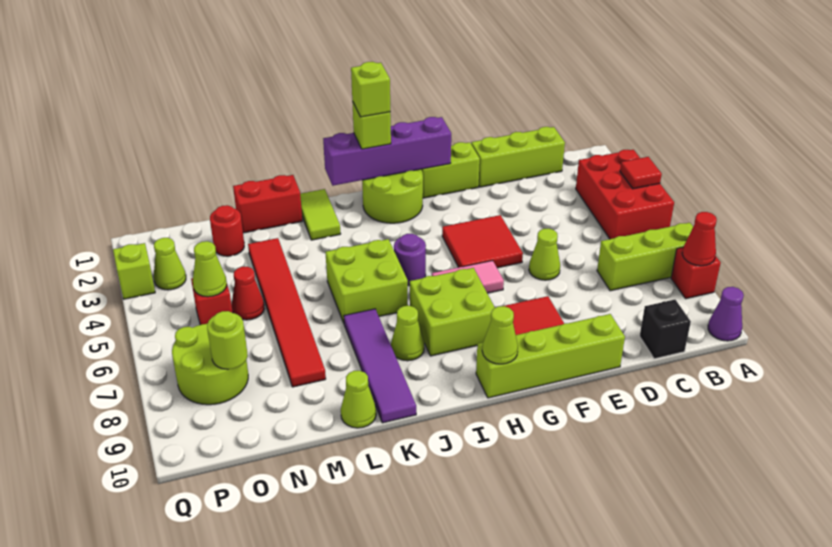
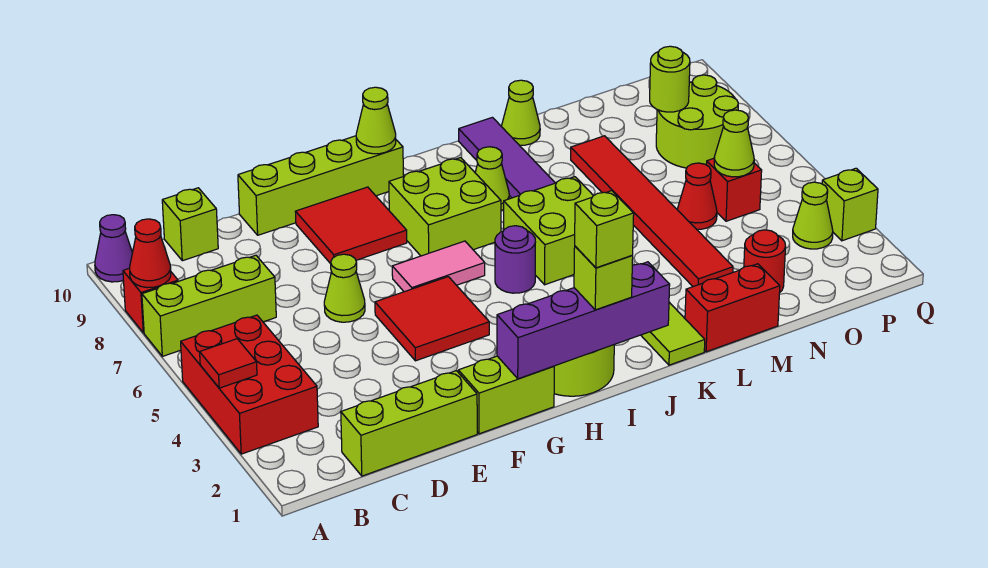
black brick C10 level 1 -> lime brick C10 level 1

